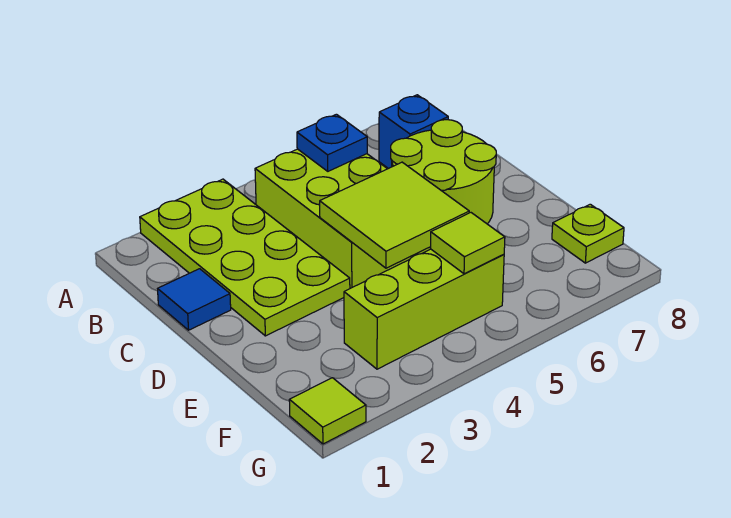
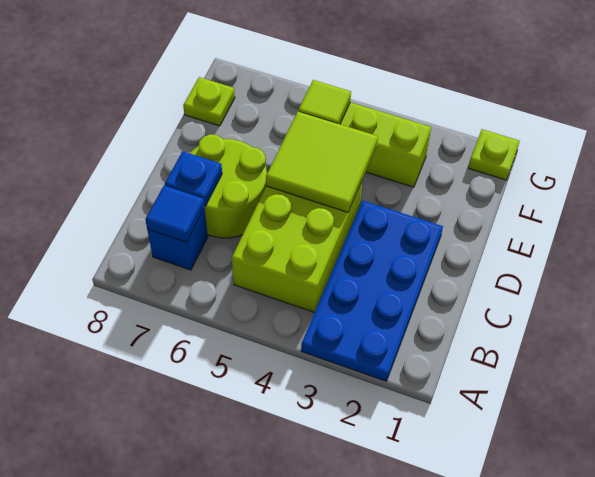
lime plate A2:D3 level 1 -> blue plate A2:D3 level 1
blue plate B5 level 2 -> blue plate C7 level 2
blue tile C1 level 1 -> blue tile B7 level 2
lime tile G1 level 1 -> lime plate G1 level 1

